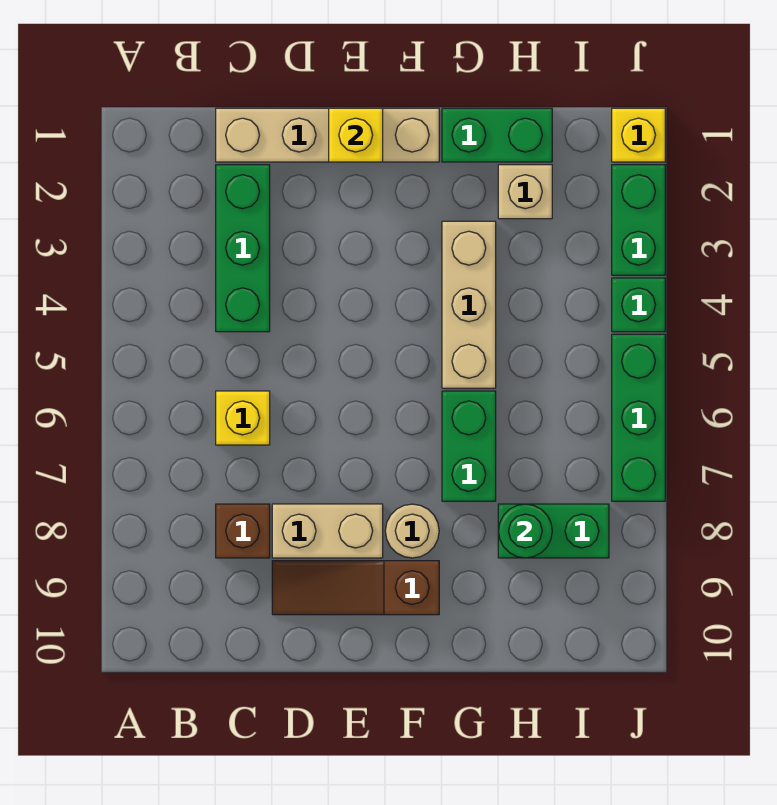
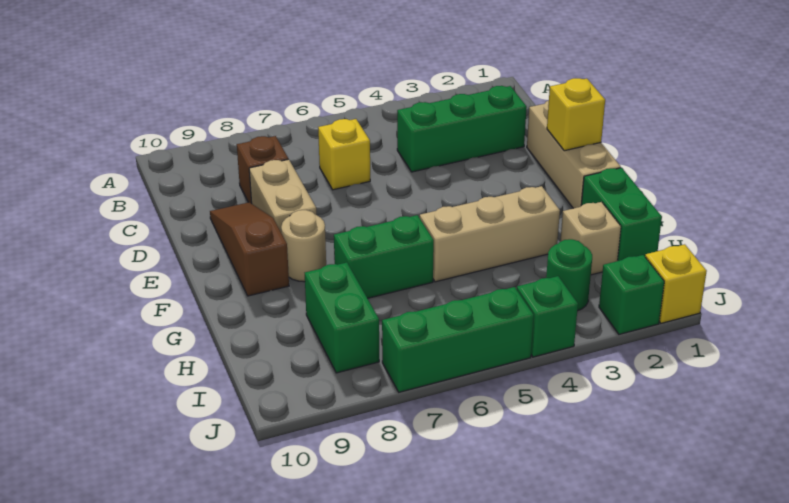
tan brick C1:F1 level 1 -> tan brick D1:F1 level 1
green round brick H8 level 2 -> green round brick I3 level 1
green brick J2:J3 level 1 -> green brick J2 level 1

